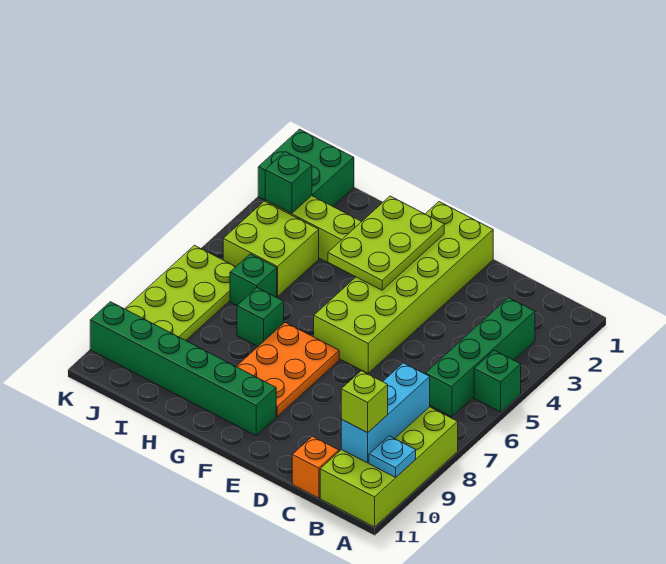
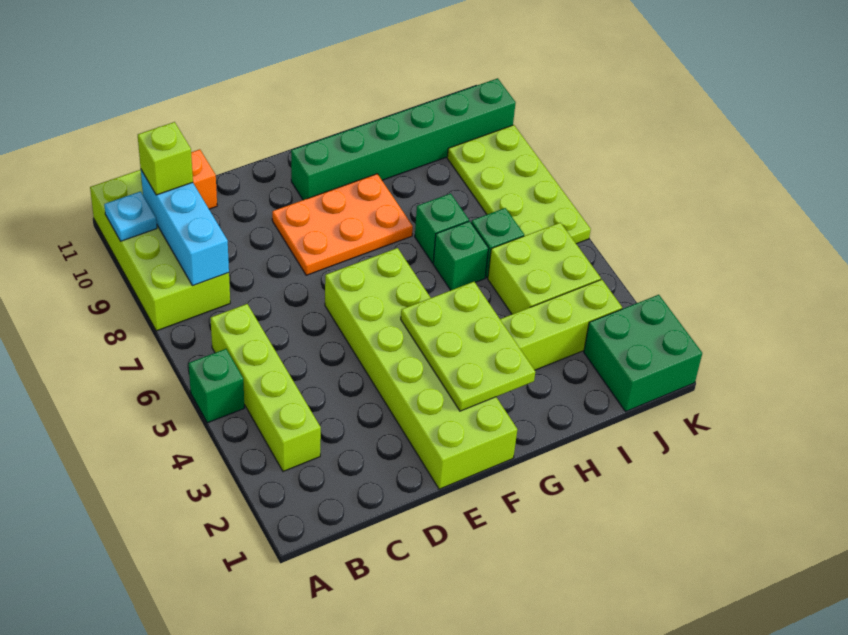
green brick B3:B6 level 1 -> lime brick B3:B6 level 1
orange plate F7:G9 level 1 -> orange plate E8:G9 level 1
green brick J3 level 2 -> green brick H6 level 1

